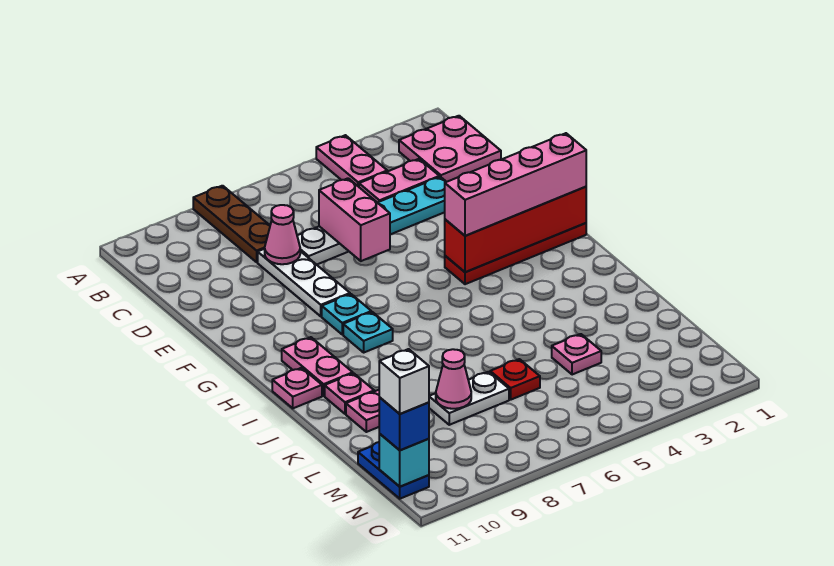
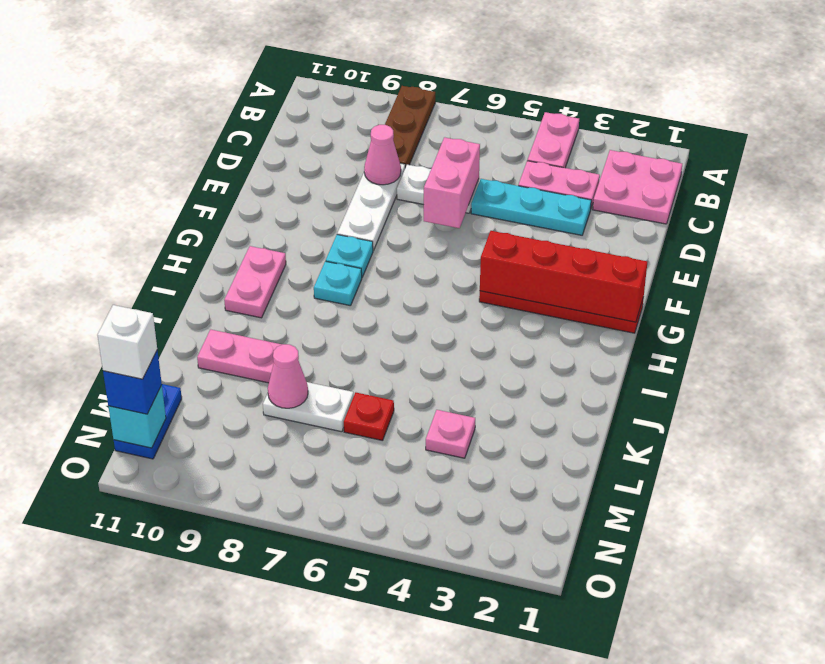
pink brick G1:G4 level 3 -> none
pink plate I11 level 1 -> none
pink plate J10 level 1 -> none

